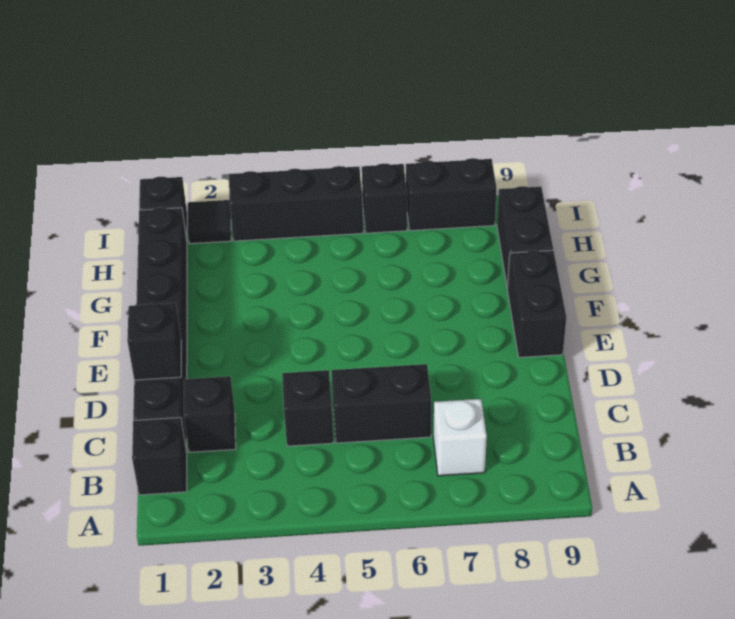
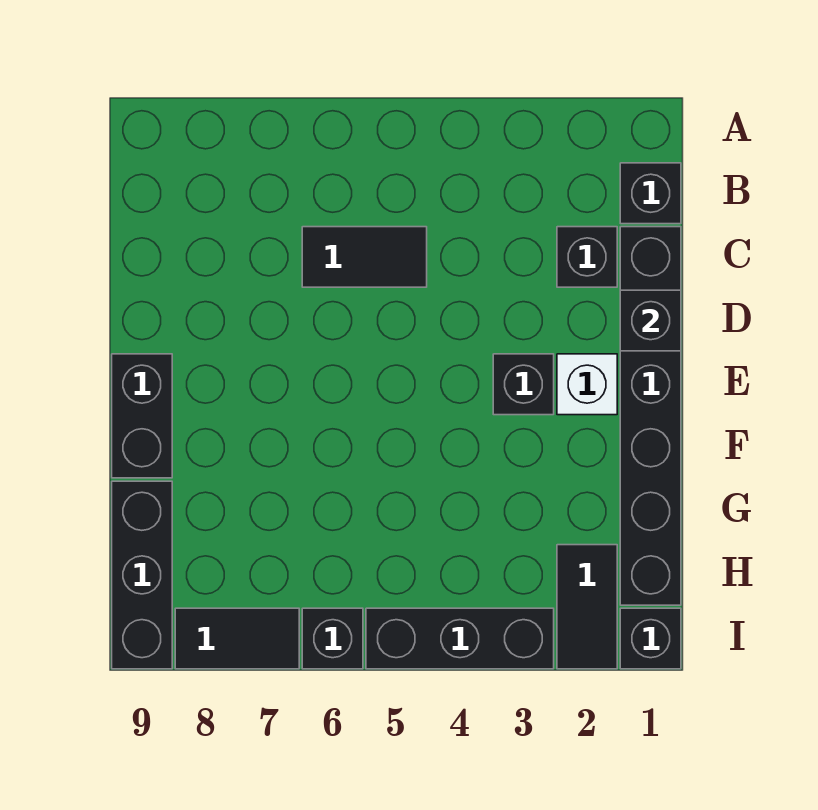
white brick B7 level 1 -> white brick E2 level 1
black brick C4 level 1 -> black brick E3 level 1
black brick C5:C6 level 1 -> black tile C5:C6 level 1
black brick G9:H9 level 1 -> black brick G9:I9 level 1
black tile I2 level 1 -> black tile H2:I2 level 1
black brick I7:I8 level 1 -> black tile I7:I8 level 1

